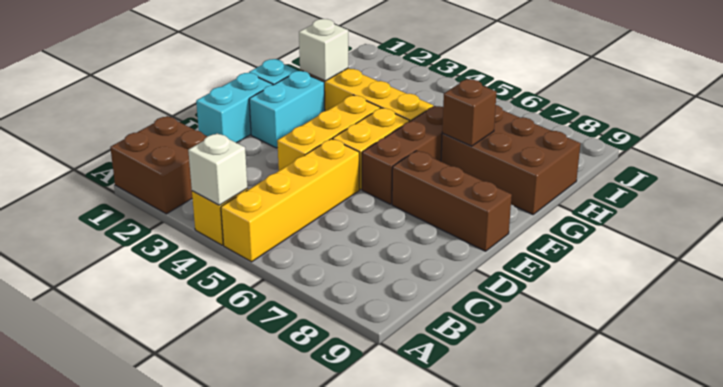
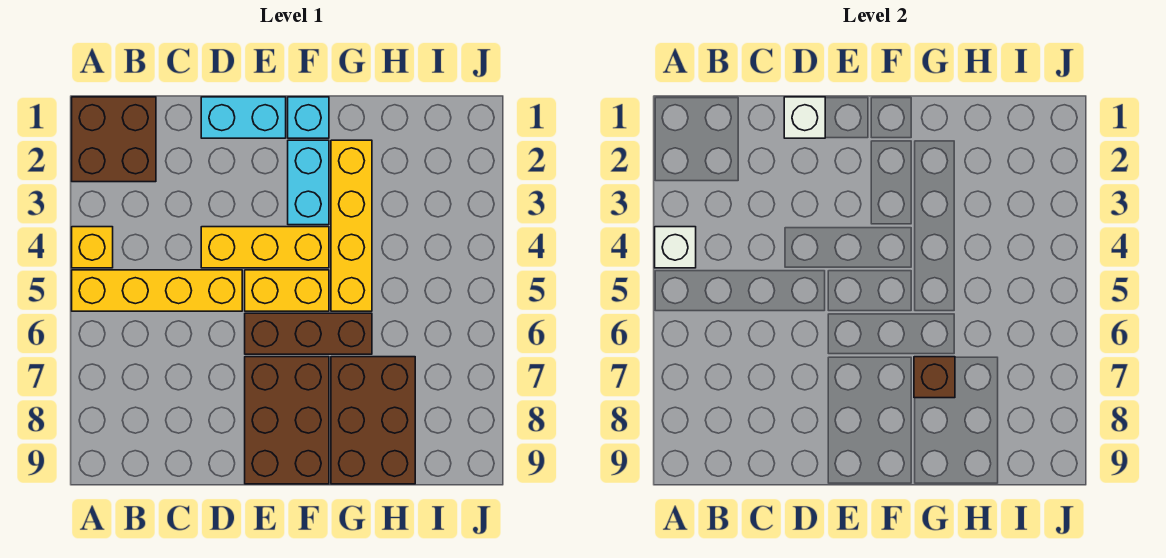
cyan brick E2:F2 level 1 -> cyan brick F2:F3 level 1
brown brick E7:E9 level 1 -> brown brick E7:F9 level 1
white brick G2 level 2 -> white brick D1 level 2

